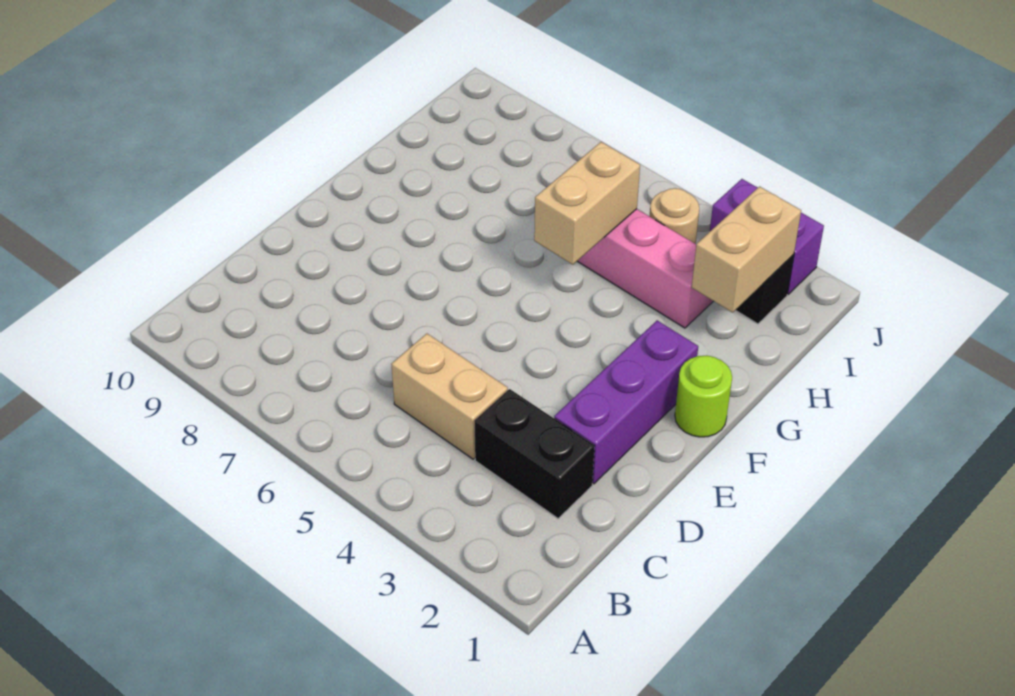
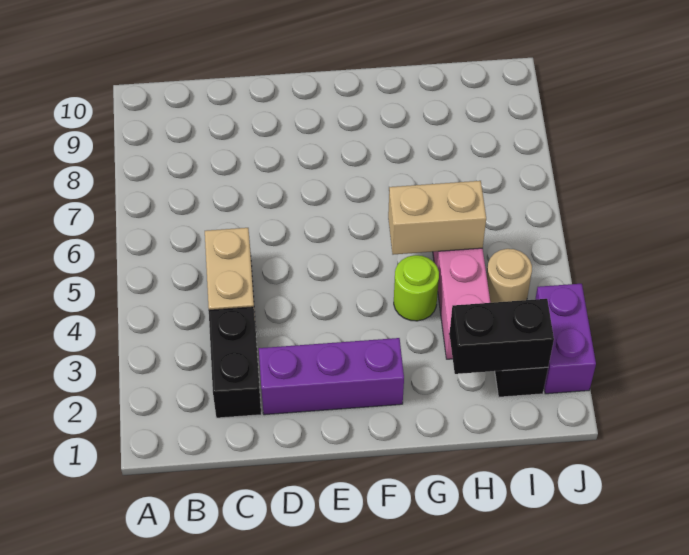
lime round brick F1 level 1 -> lime round brick G4 level 1
tan brick H2:I2 level 2 -> black brick H2:I2 level 2

